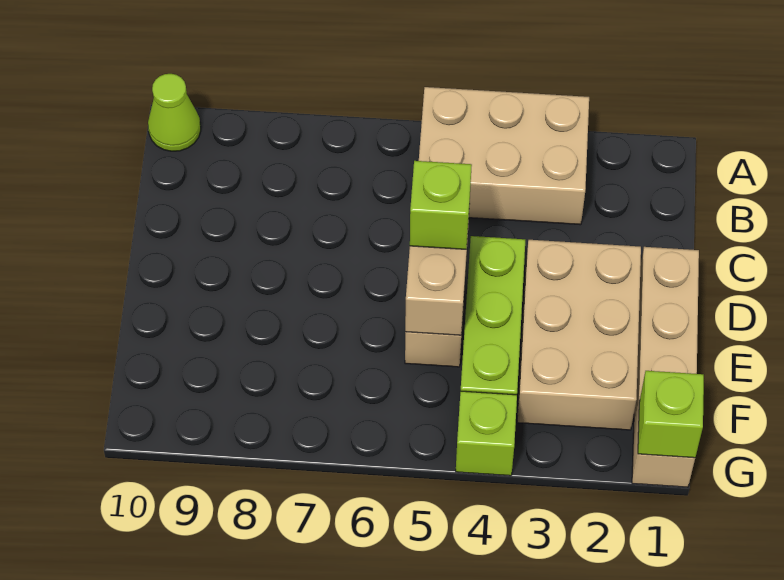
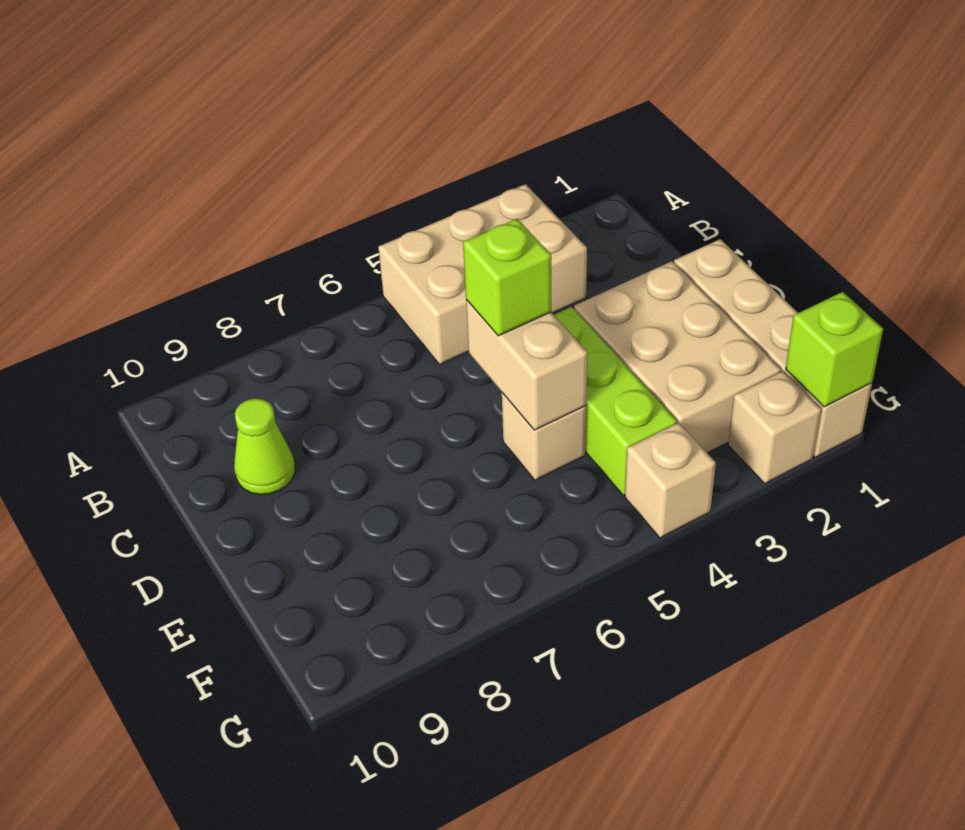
lime cone A10 level 1 -> lime cone C9 level 1
none -> tan brick G2 level 1
lime brick G4 level 1 -> tan brick G4 level 1

